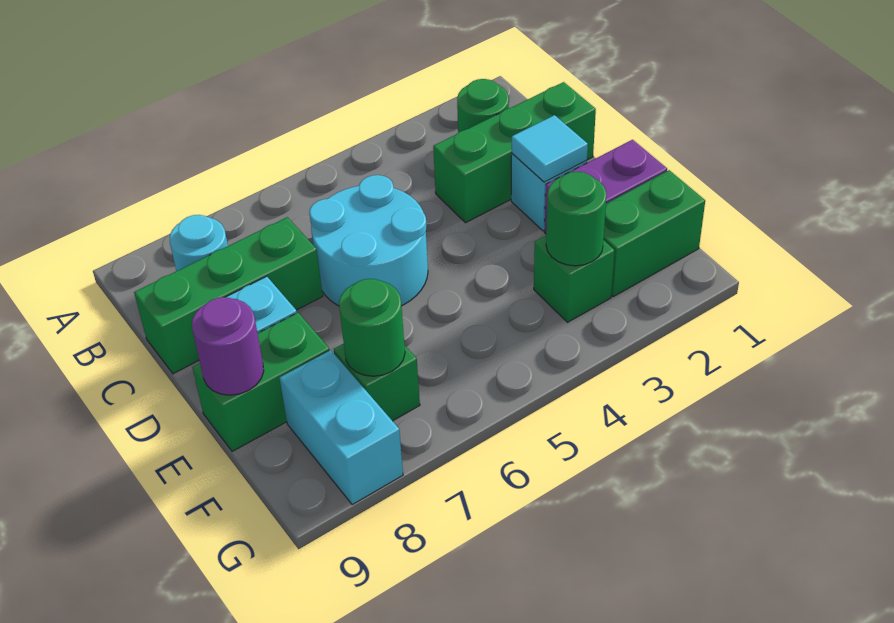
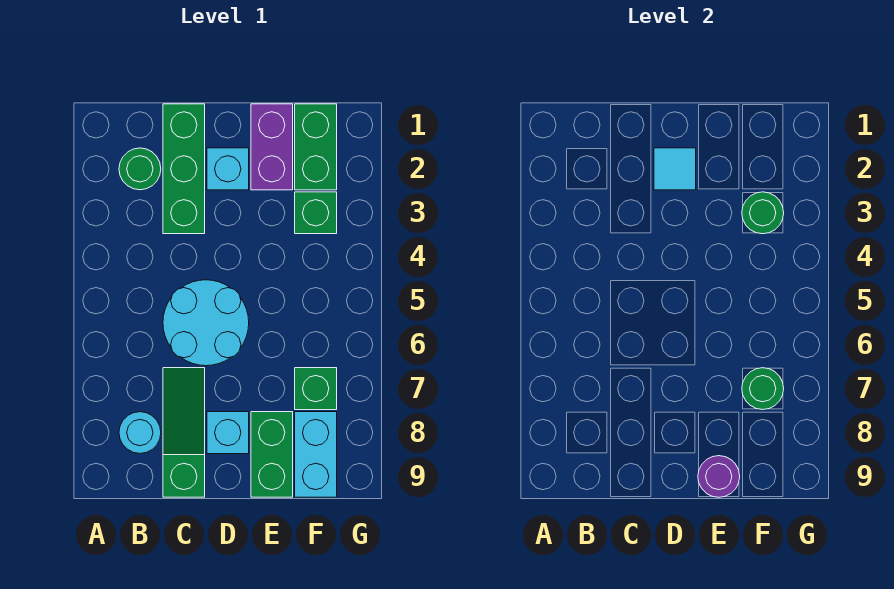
green brick C7:C9 level 1 -> green slope C7:C9 level 1 top 9
cyan brick F8:G8 level 1 -> cyan brick F8:F9 level 1

